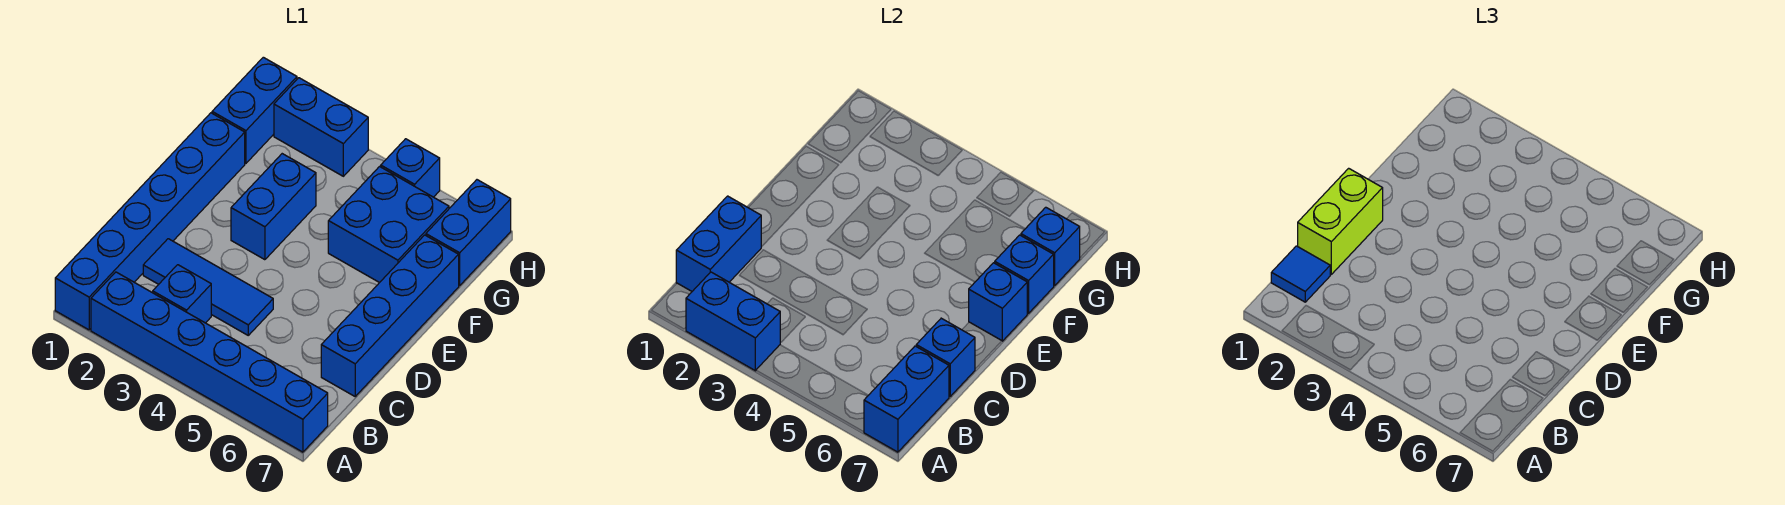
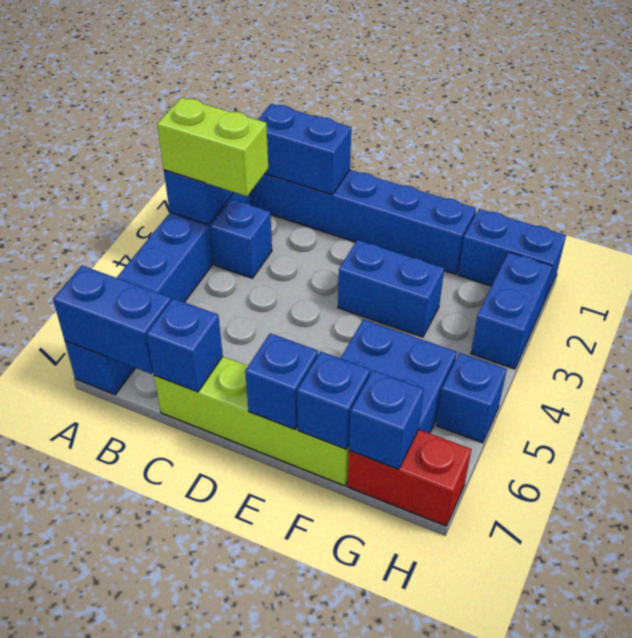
blue tile B1 level 3 -> none
lime brick C1:D1 level 3 -> lime brick A3:B3 level 3
blue tile C2:C4 level 1 -> none
blue brick C7:F7 level 1 -> lime brick C7:F7 level 1
blue brick G7:H7 level 1 -> red brick G7:H7 level 1

